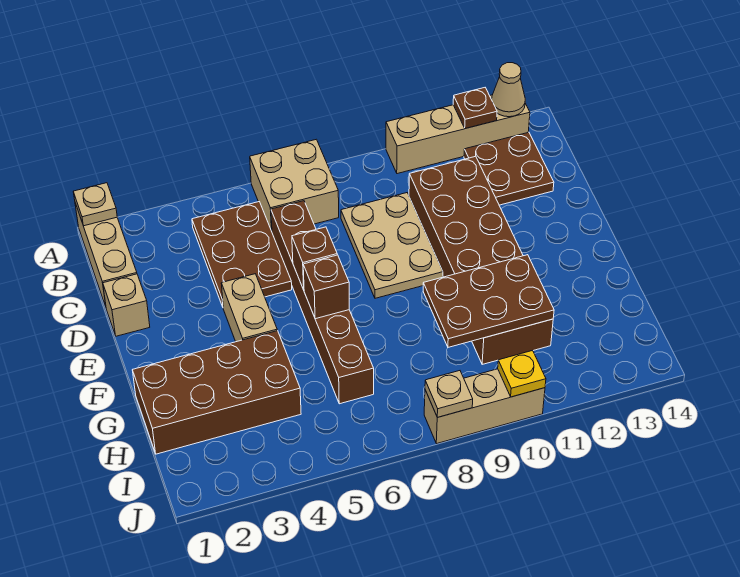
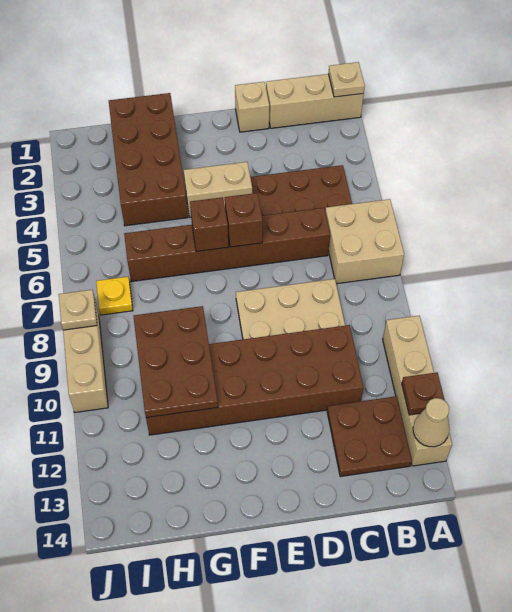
yellow plate J10 level 2 -> yellow plate I7 level 1

